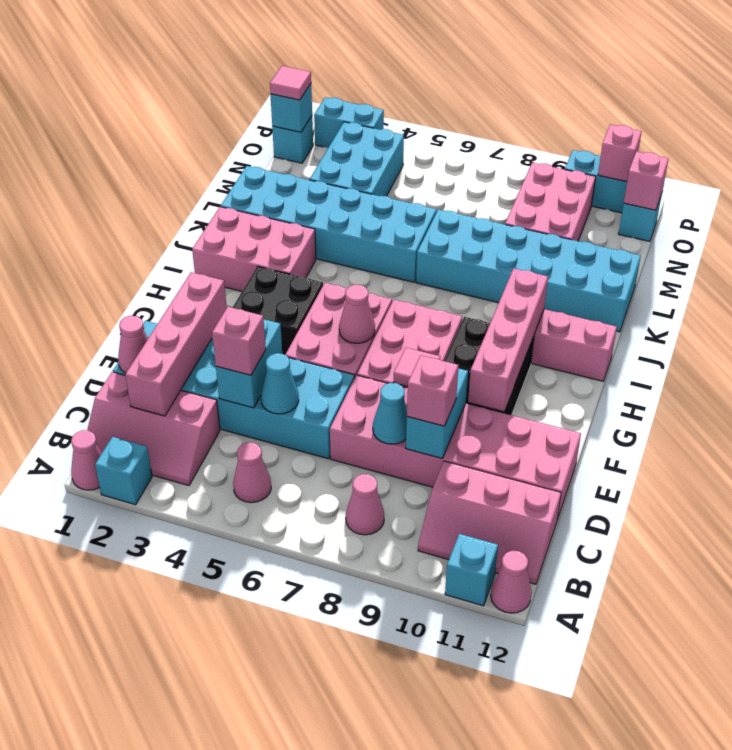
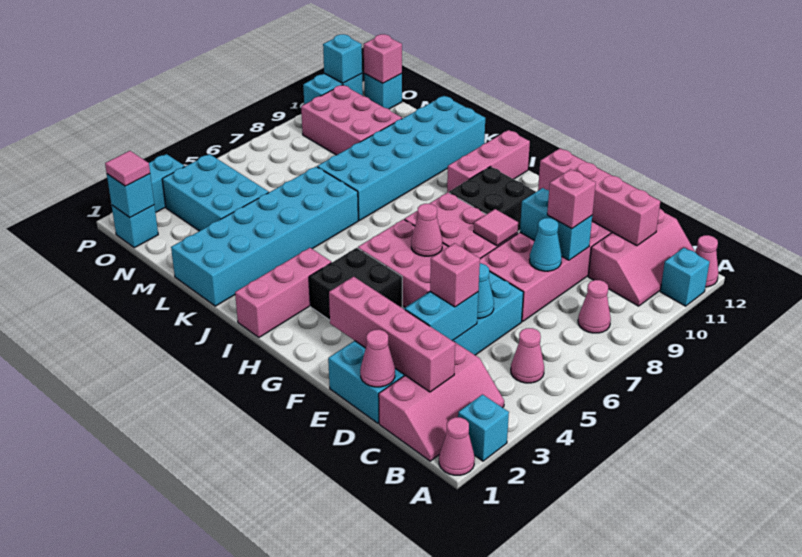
cyan brick D4:E4 level 2 -> cyan brick D3:D4 level 2
pink brick F10:I10 level 2 -> pink brick C11:F11 level 2
pink brick I1:J3 level 1 -> pink brick I1:I3 level 1
pink brick P11 level 2 -> cyan brick P11 level 2

